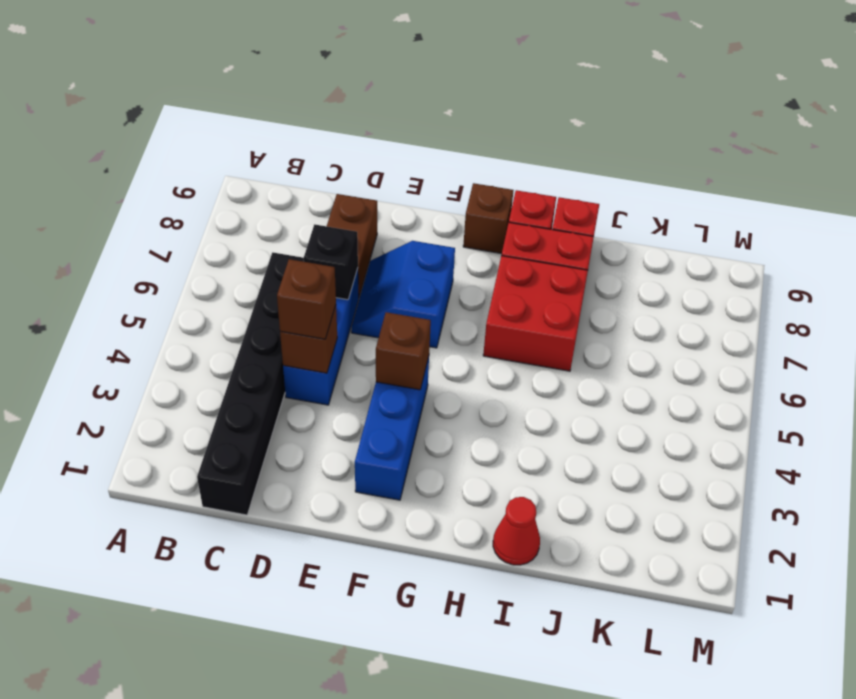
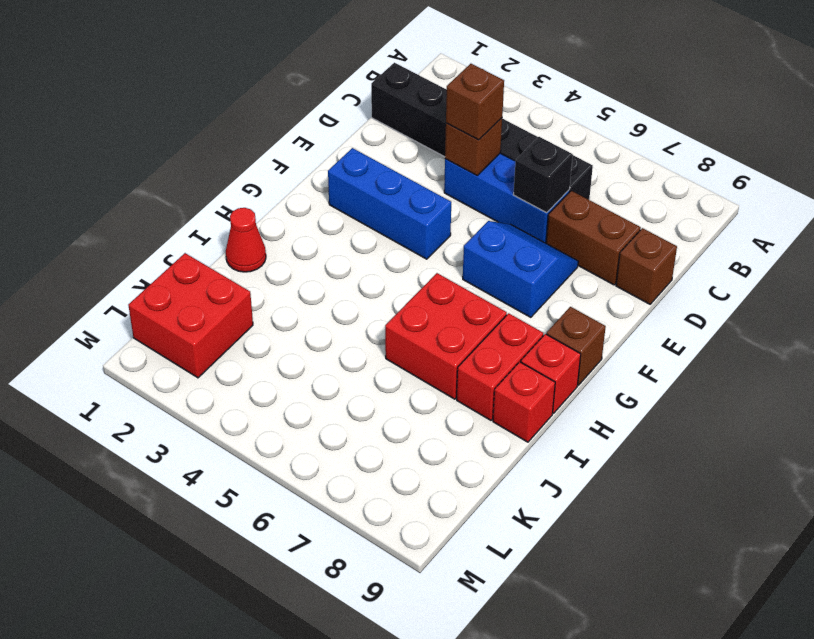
brown brick F4 level 2 -> brown brick D9 level 1
none -> red brick K1:L2 level 1

